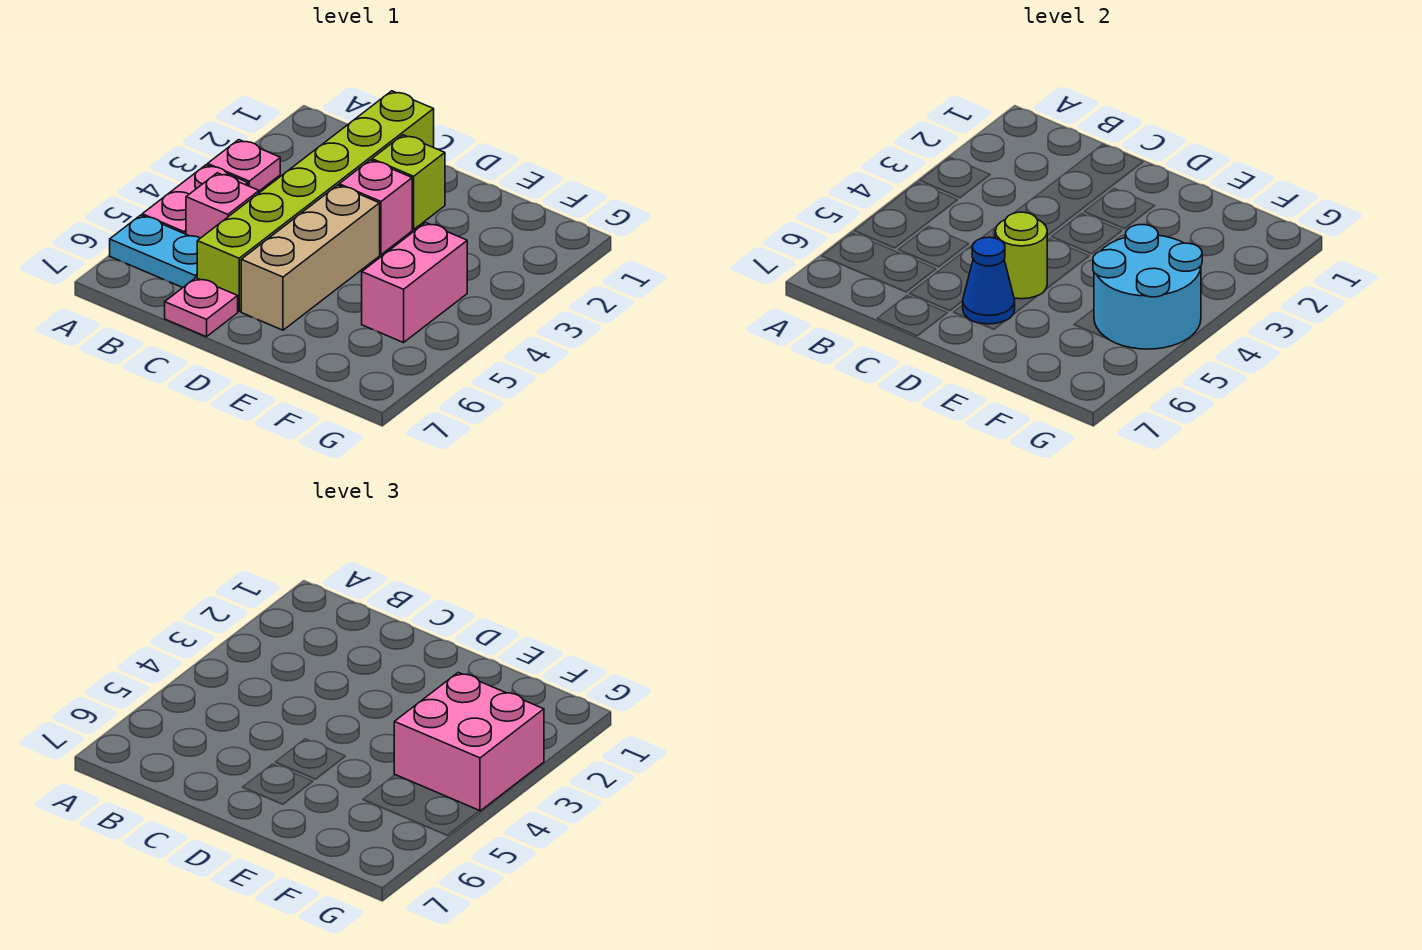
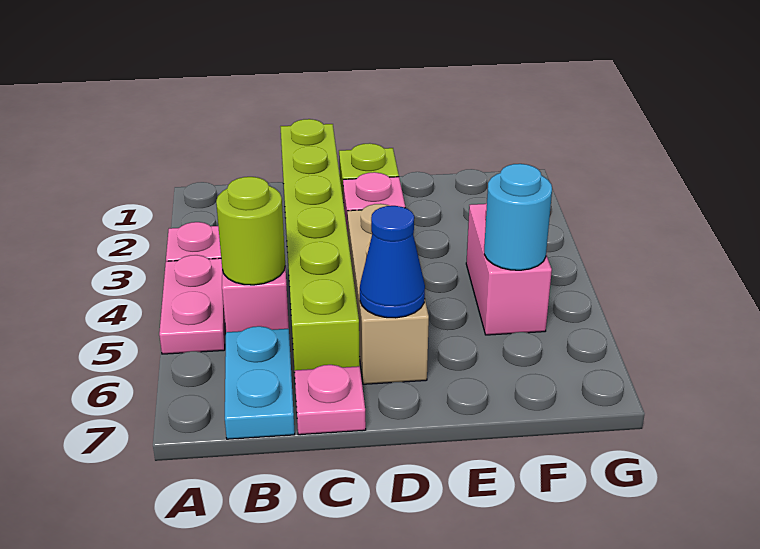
cyan plate A6:B6 level 1 -> cyan plate B6:B7 level 1
lime round brick D5 level 2 -> lime round brick B5 level 2
pink brick F3:G4 level 3 -> none
cyan round brick F4:G5 level 2 -> cyan round brick F5 level 2

